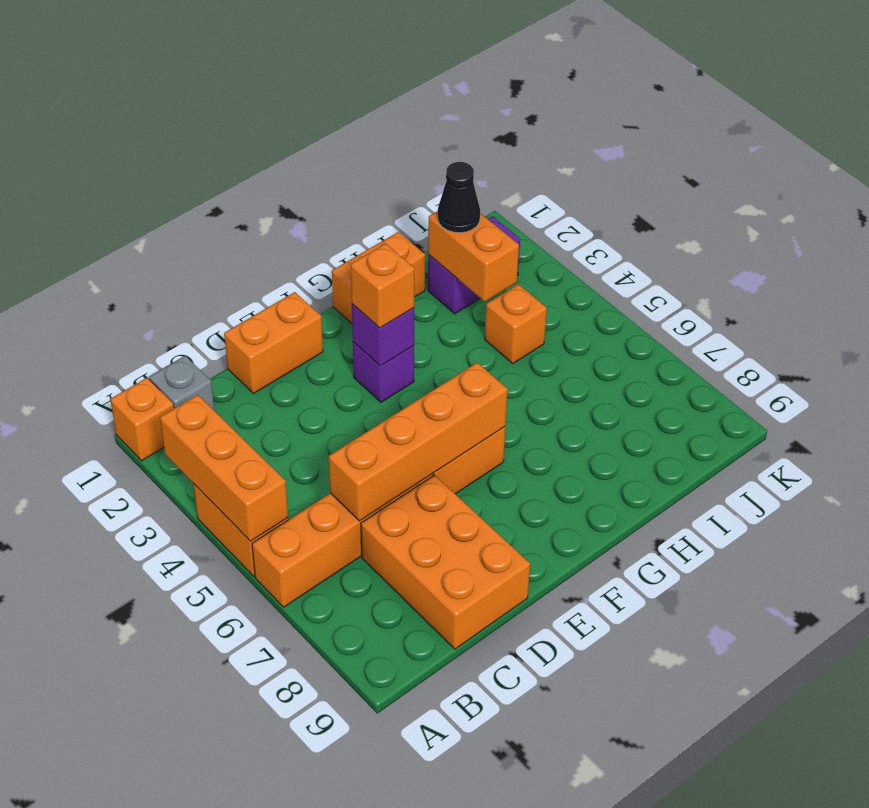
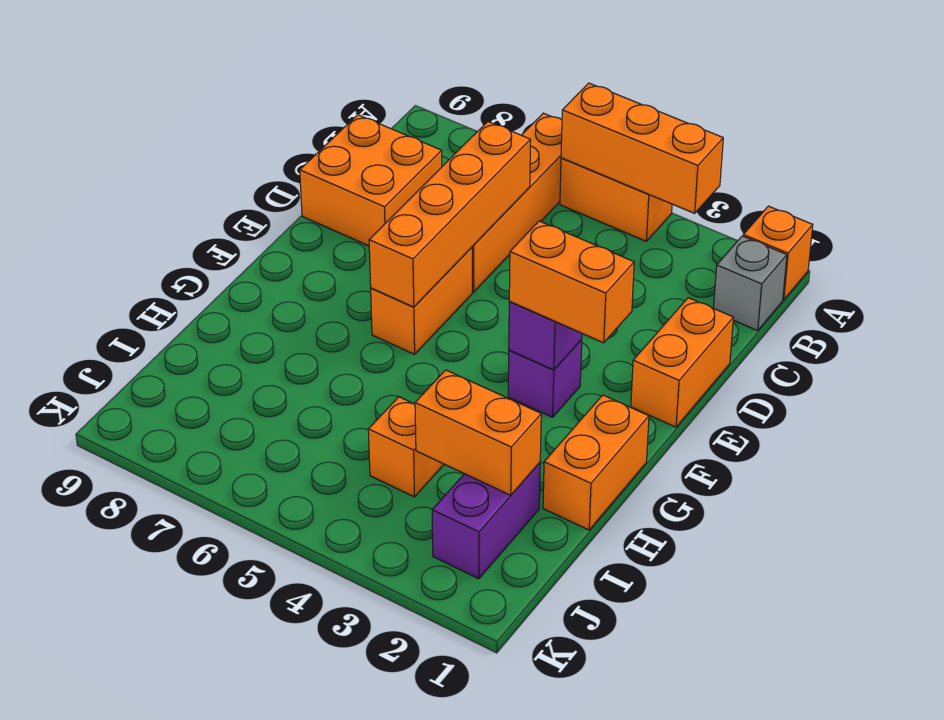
orange brick C7:D9 level 1 -> orange brick C8:D9 level 1
orange brick F3 level 3 -> orange brick F2:F3 level 3
black cone I2 level 3 -> none

